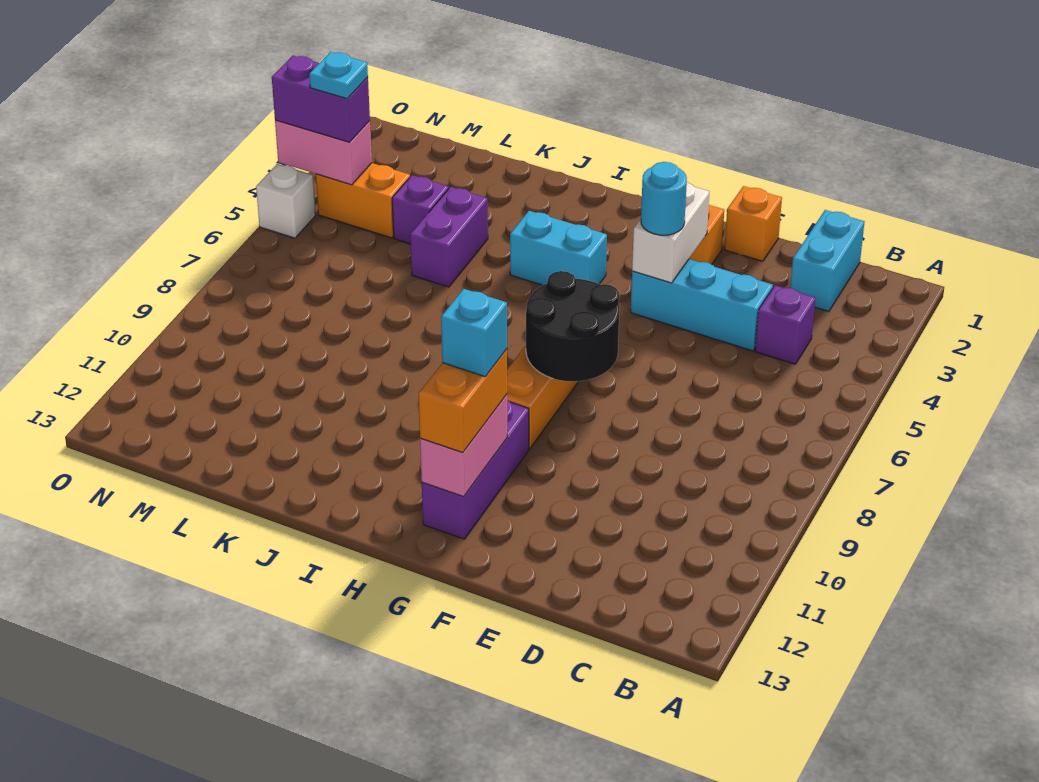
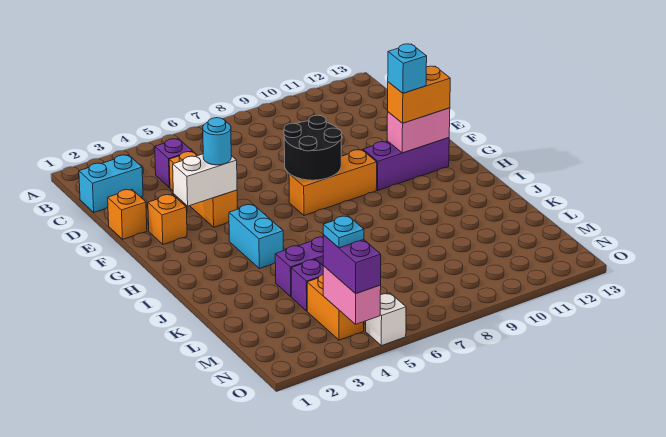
cyan brick D4:F4 level 1 -> orange brick D4:F4 level 1

